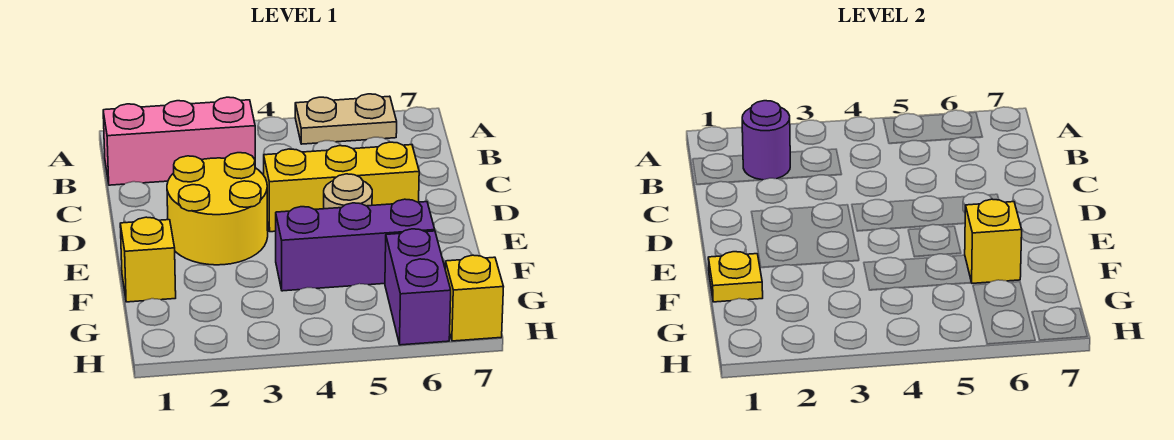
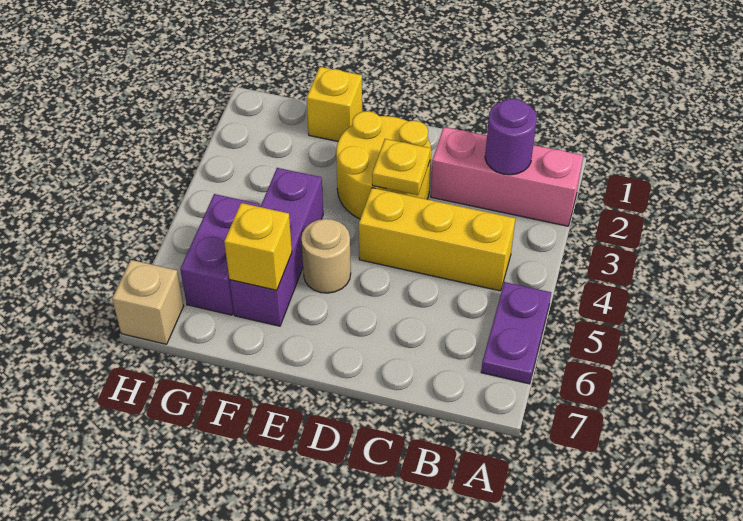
tan plate A5:A6 level 1 -> purple plate A5:A6 level 1
pink brick B1:B3 level 1 -> pink brick A2:C2 level 1
yellow brick D4:D6 level 1 -> yellow brick B4:D4 level 1
yellow plate F1 level 2 -> yellow plate D3 level 2
purple brick G6:H6 level 1 -> purple brick G5:G6 level 1
yellow brick H7 level 1 -> tan brick H7 level 1

